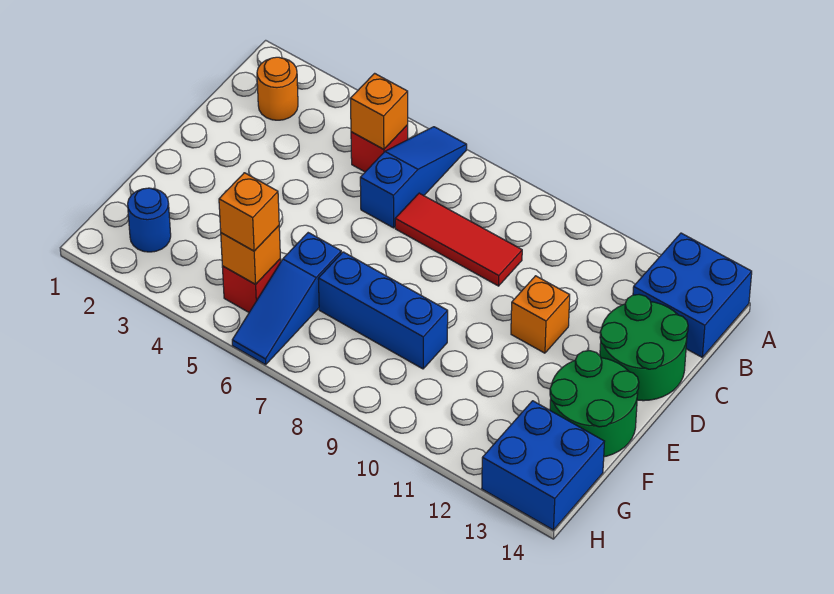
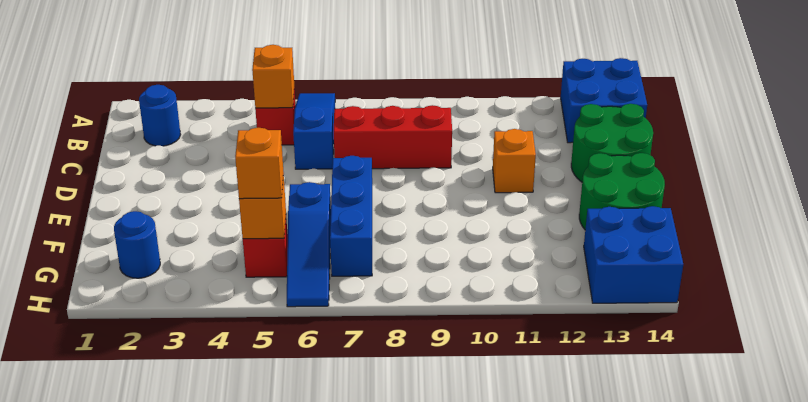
orange round brick B2 level 1 -> blue round brick B2 level 1
red tile C7:C9 level 1 -> red brick C7:C9 level 1
blue brick F7:F9 level 1 -> blue brick E7:G7 level 1

